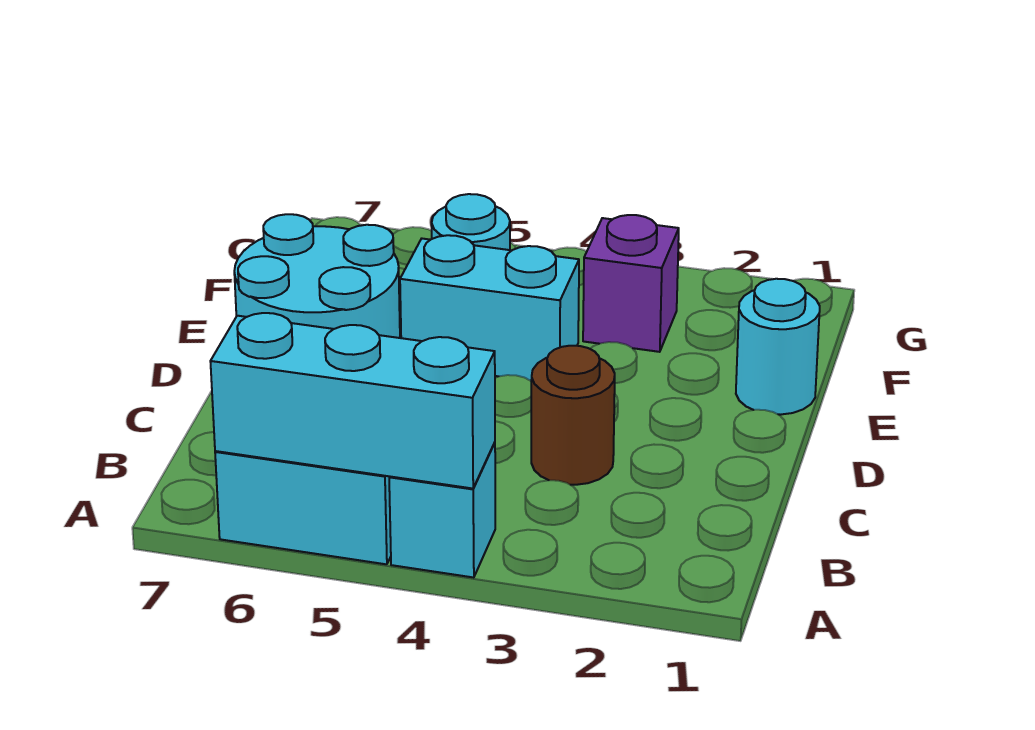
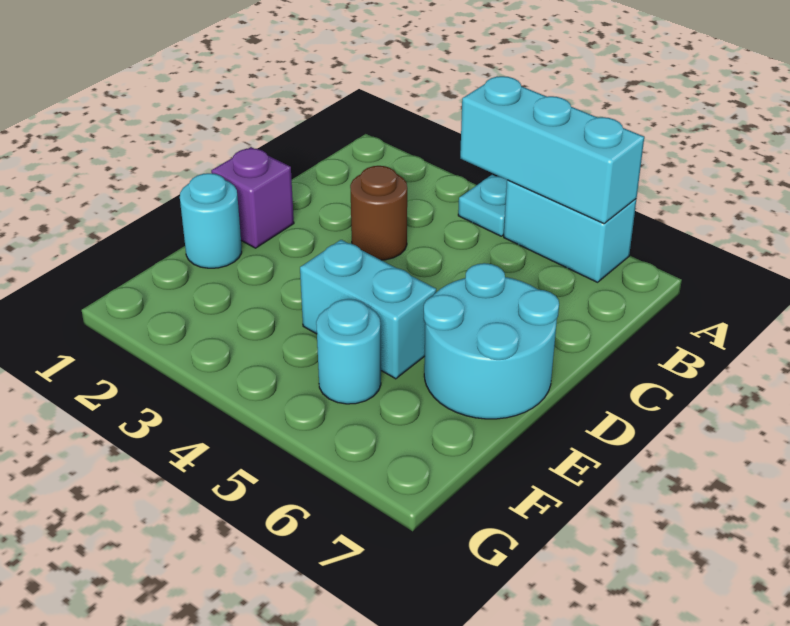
cyan brick A4 level 1 -> cyan plate A4 level 1
purple brick F3 level 1 -> purple brick D1 level 1

